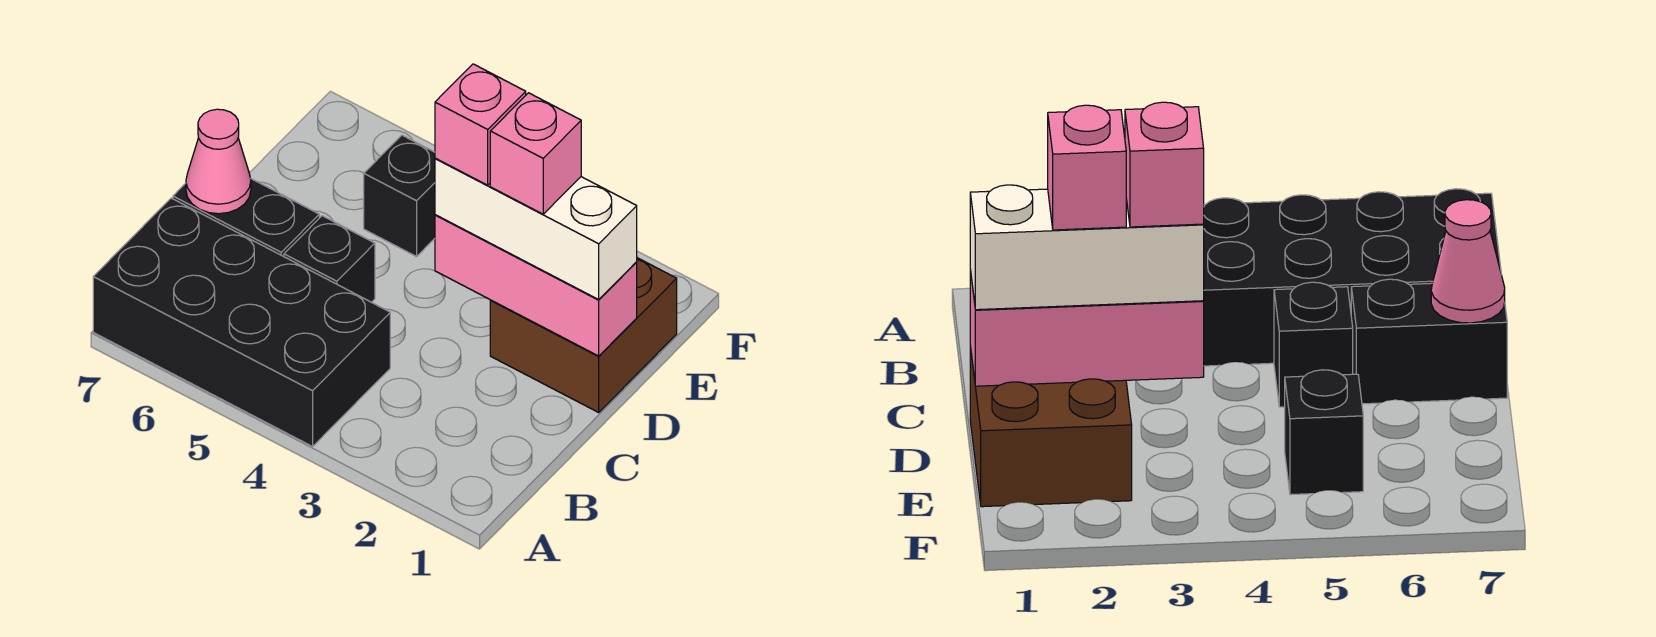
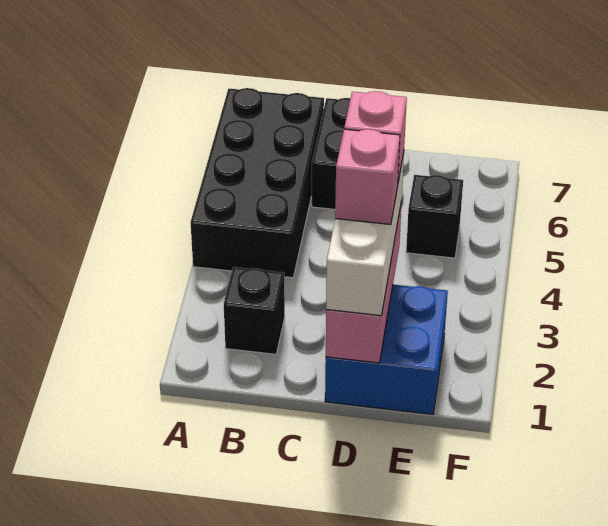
black brick C5 level 1 -> black brick B2 level 1
pink cone C7 level 2 -> none
brown brick D1:E2 level 1 -> blue brick D1:E2 level 1

